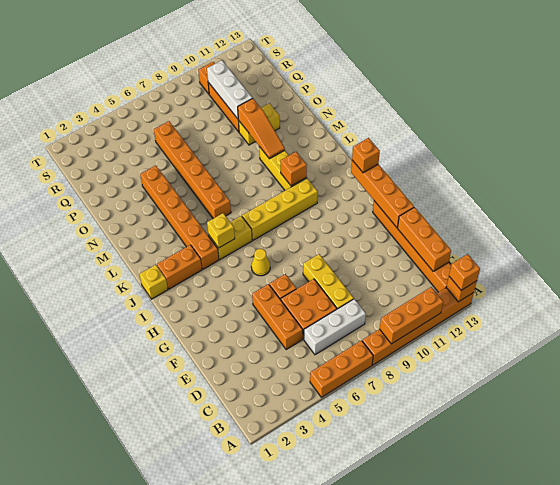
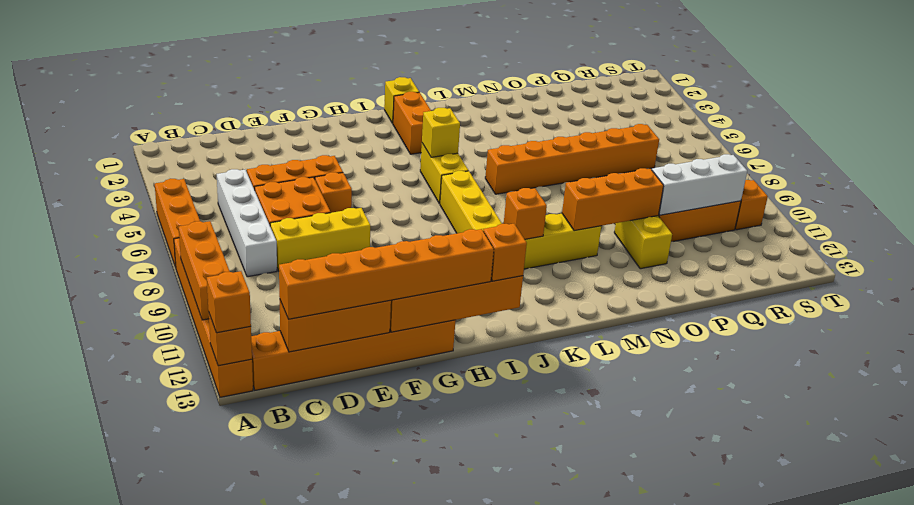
white brick C6:C8 level 1 -> white brick C5:C8 level 1
yellow cone H6 level 1 -> none
orange brick J4:O4 level 1 -> orange brick C13:H13 level 3
orange slope M10:O10 level 2 top O -> orange brick M10:O10 level 2

